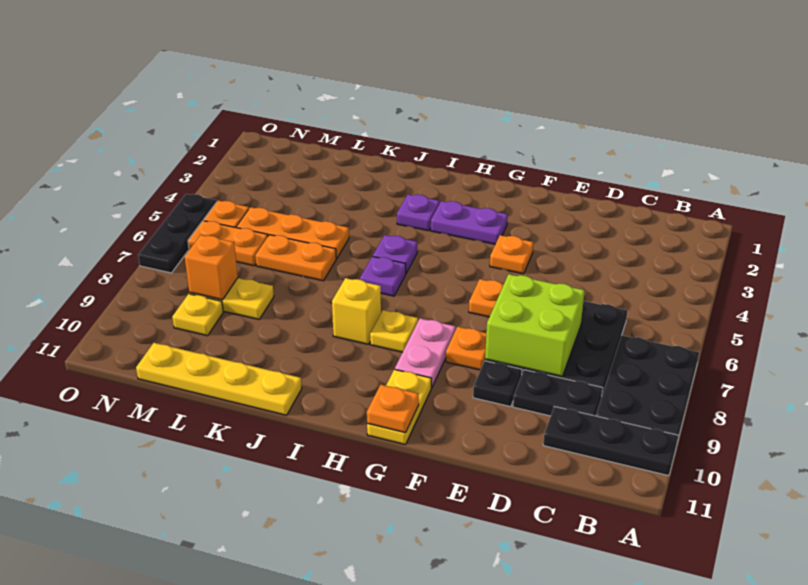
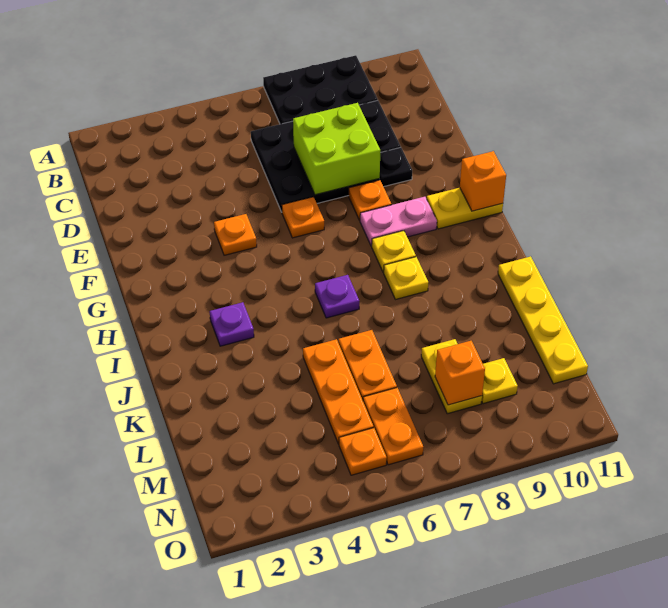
black plate A10:C10 level 1 -> none
purple plate G3:H3 level 1 -> none
orange plate G11 level 2 -> orange brick G11 level 2
purple plate I5 level 1 -> none
yellow brick I8 level 1 -> yellow plate I8 level 1
black plate O5:O7 level 1 -> none

